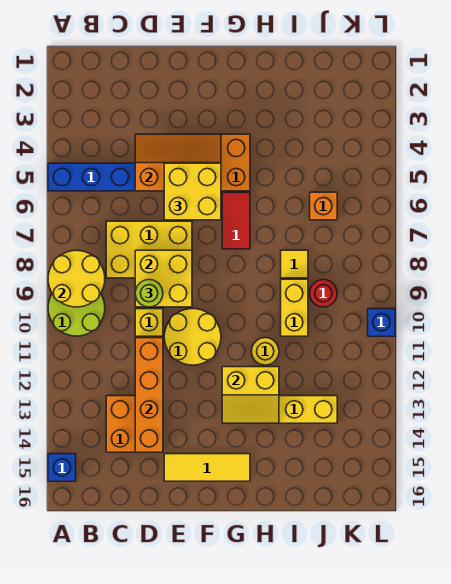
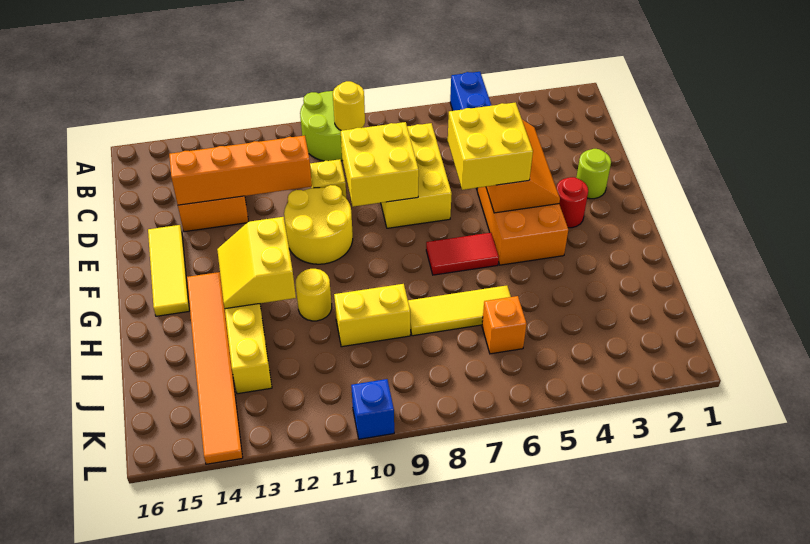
yellow round brick A8:B9 level 2 -> yellow round brick B9 level 2
blue brick A15 level 1 -> none
lime round brick D9 level 3 -> lime round brick E2 level 1
none -> orange tile G14:L14 level 1
yellow tile I8 level 1 -> yellow tile I6:I8 level 1
red round brick J9 level 1 -> red round brick F3 level 1

